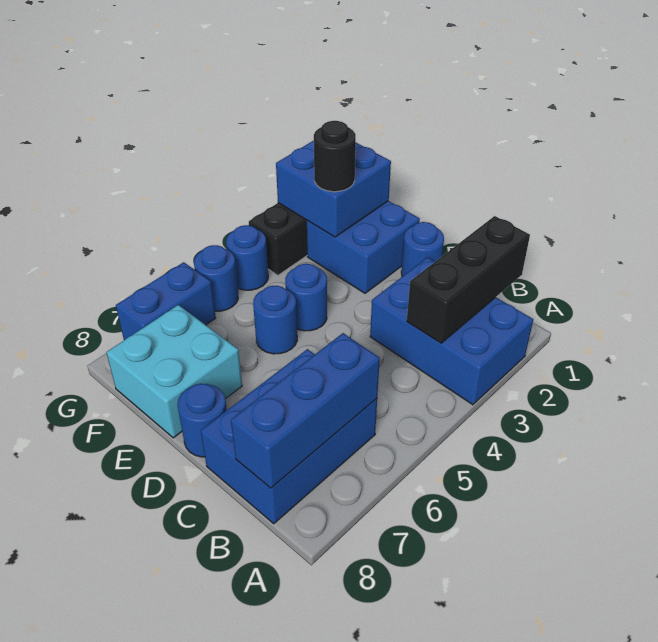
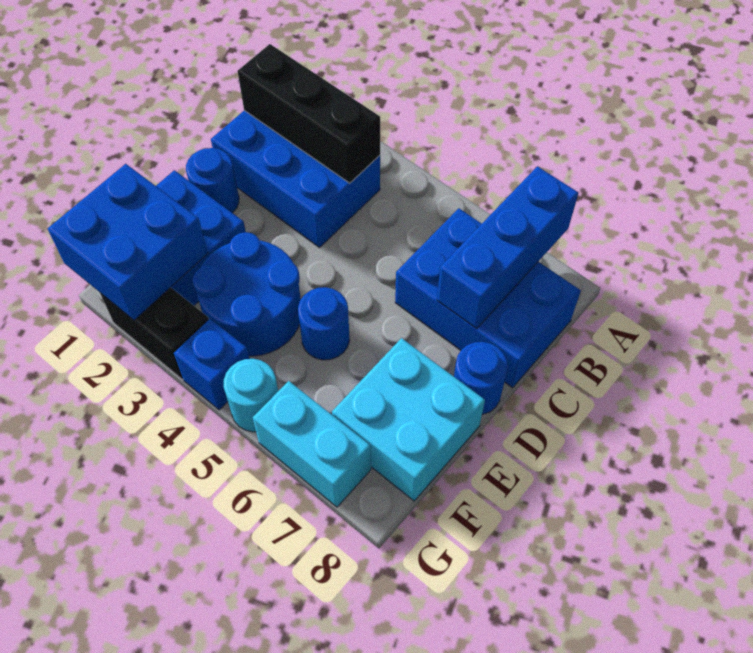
blue brick A2:C3 level 1 -> blue brick B1:C3 level 1
blue brick B6:B8 level 2 -> blue brick A7:C7 level 2
blue round brick E4 level 1 -> blue round brick E3:F4 level 1
black round brick F2 level 3 -> none
blue round brick G4 level 1 -> blue brick G4 level 1
blue round brick G5 level 1 -> cyan round brick G5 level 1
blue brick G6:G7 level 1 -> cyan brick G6:G7 level 1

